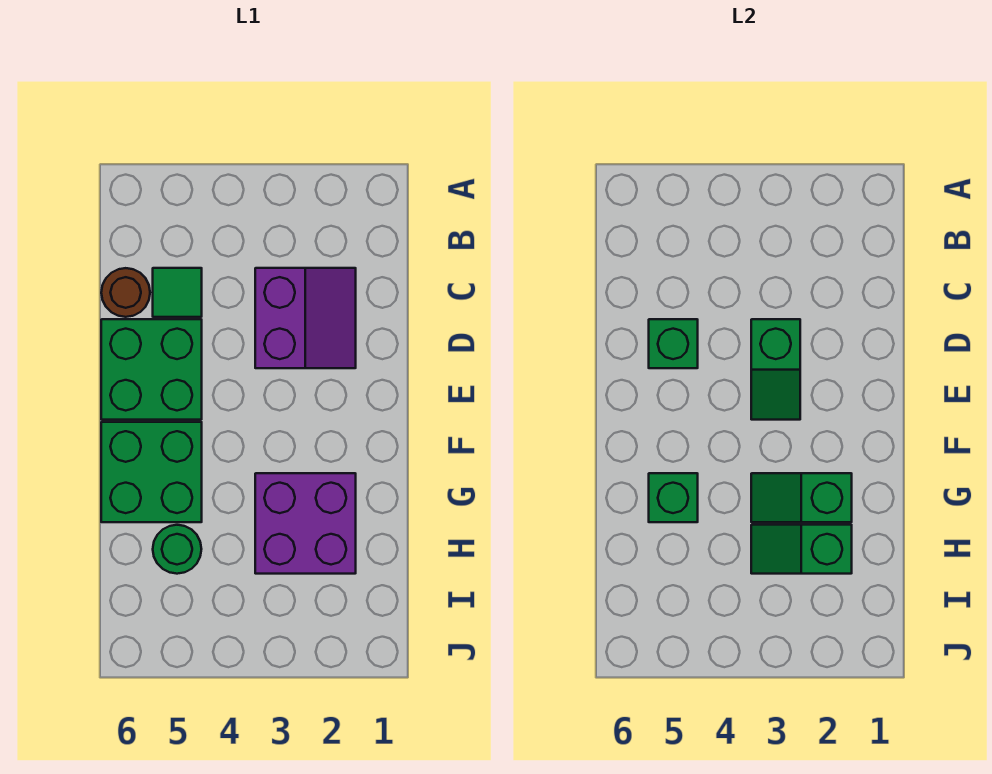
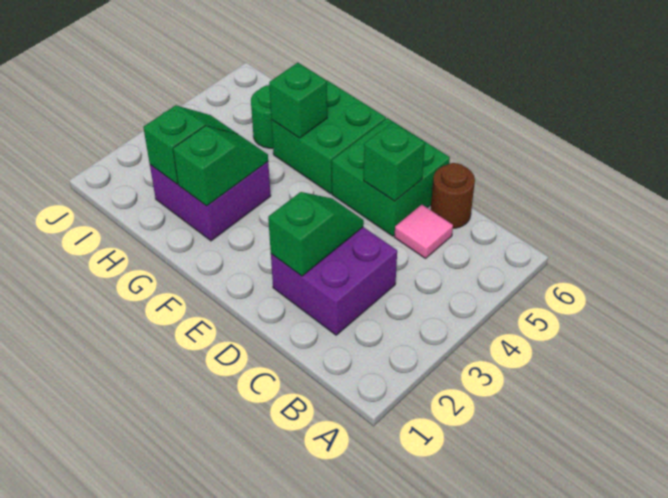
purple slope C2:D3 level 1 top 3 -> purple brick C2:D3 level 1
green tile C5 level 1 -> pink tile C5 level 1
green slope D3:E3 level 2 top D -> green slope D2:D3 level 2 top 2

